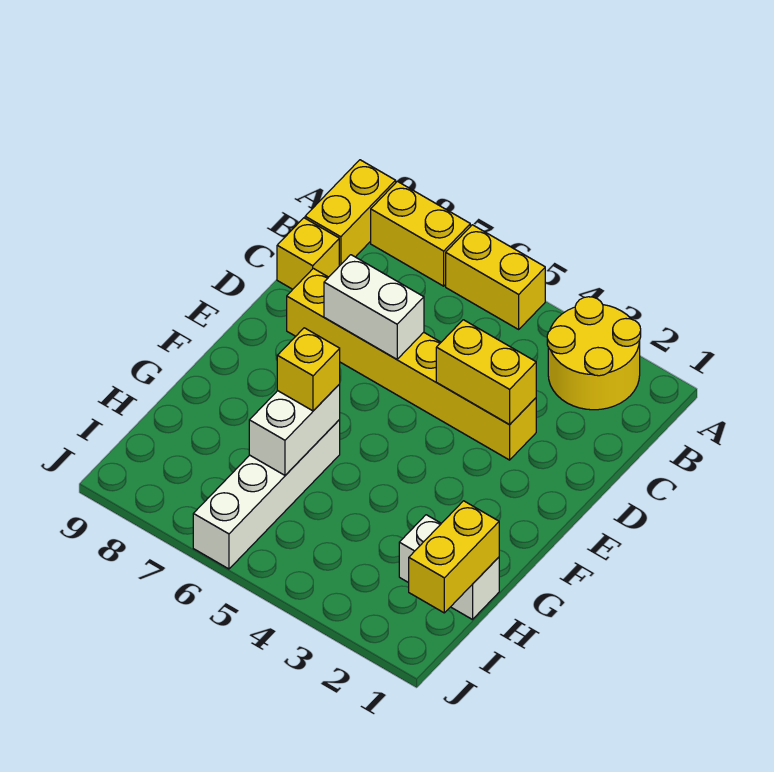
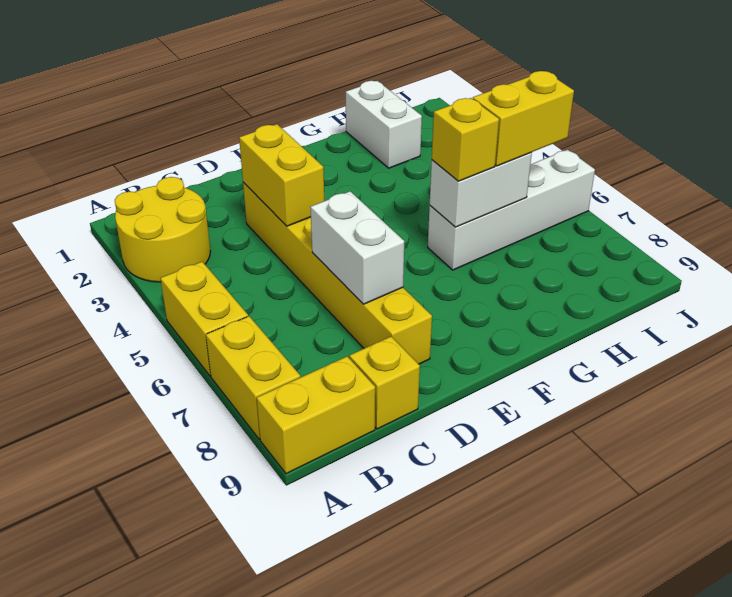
yellow brick H1:I1 level 2 -> yellow brick H6:I6 level 3

